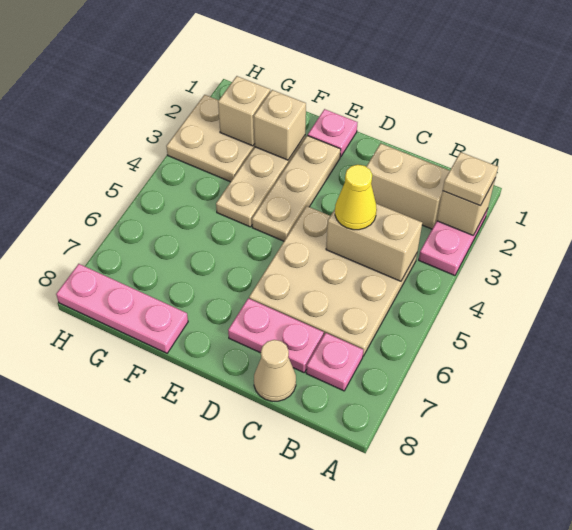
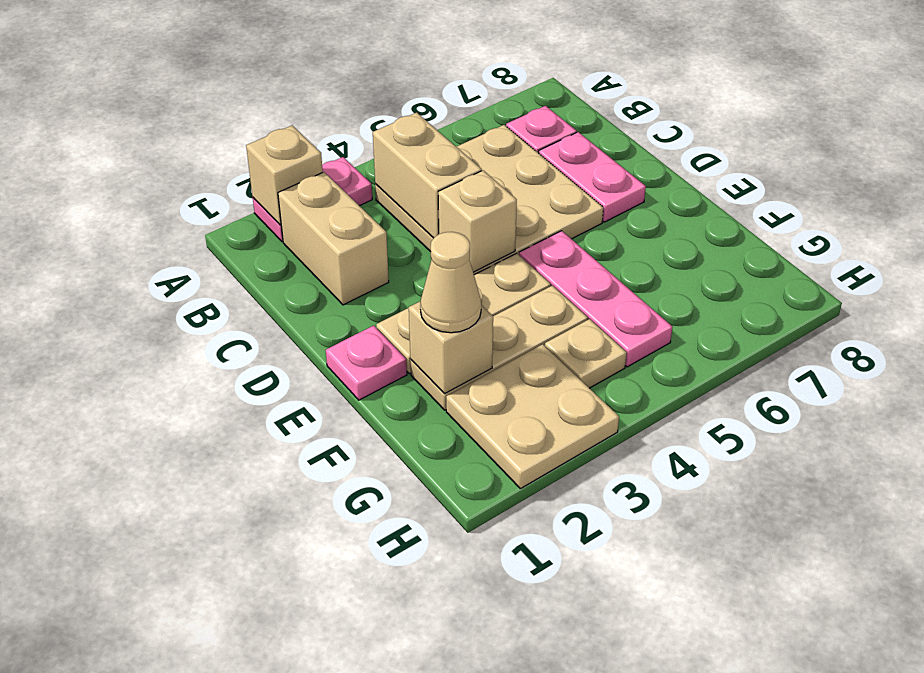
tan plate A2 level 3 -> tan plate G4 level 1
yellow cone C4 level 3 -> none
tan cone C8 level 1 -> tan cone F2 level 3
pink plate F8:H8 level 1 -> pink plate E5:G5 level 1
tan brick G2 level 2 -> tan brick D4 level 2

